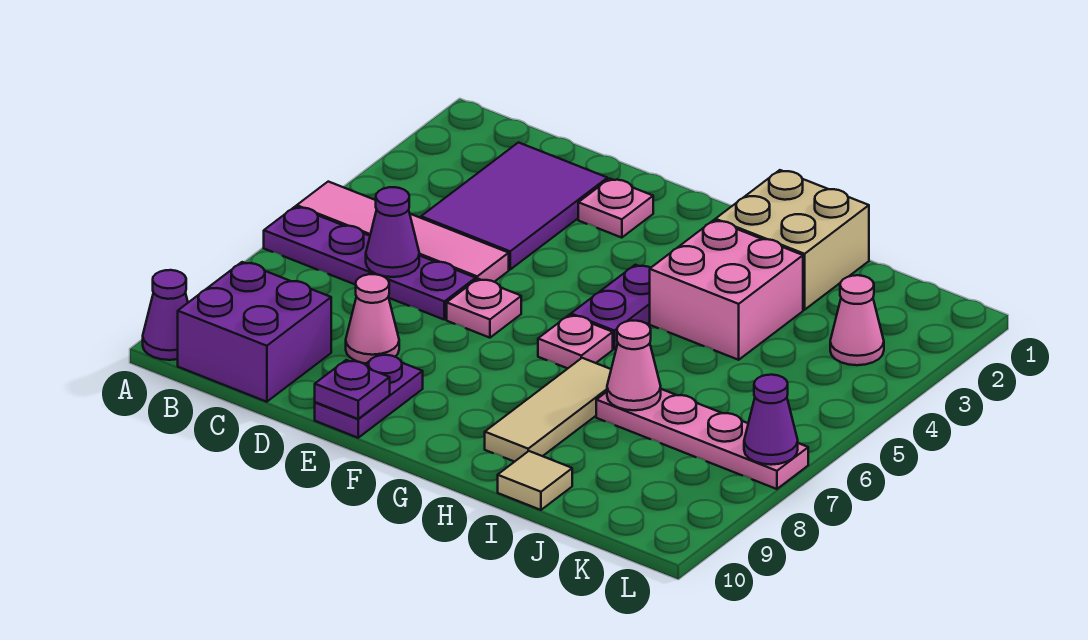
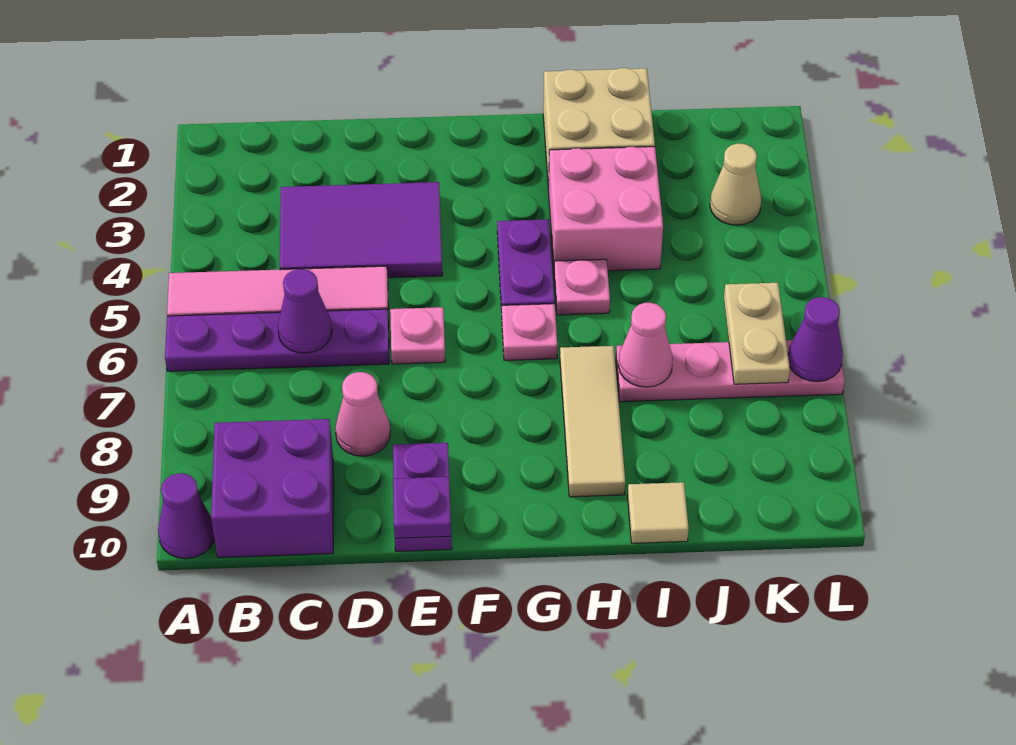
purple tile C2:D4 level 1 -> purple tile C3:E4 level 1
pink plate E2 level 1 -> pink plate H5 level 1
pink cone K3 level 1 -> tan cone K3 level 1
none -> tan plate K6:K7 level 2

